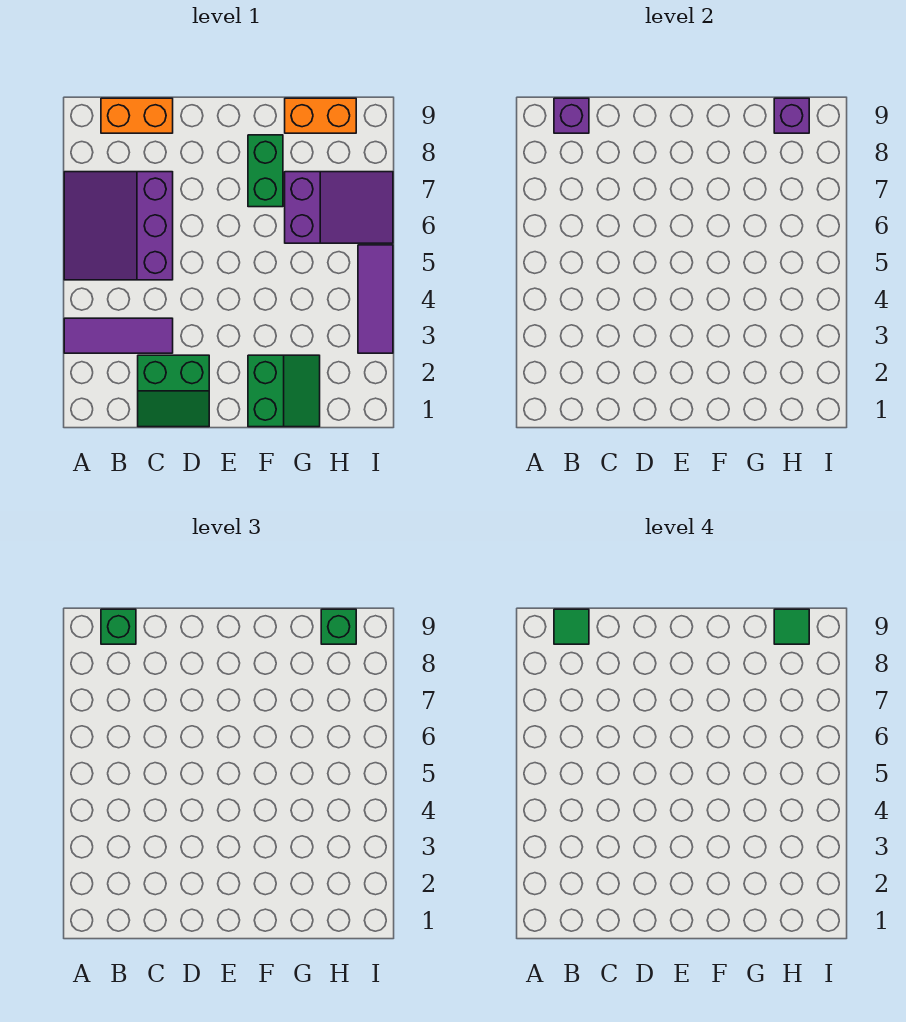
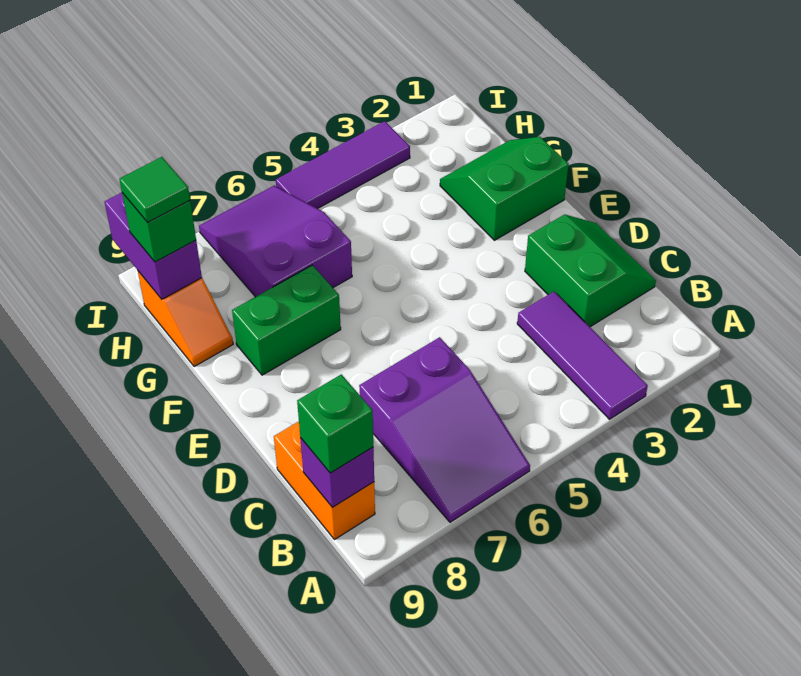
purple slope A5:C7 level 1 top C -> purple slope A6:C7 level 1 top C
green tile B9 level 4 -> none
orange brick G9:H9 level 1 -> orange slope G9:H9 level 1 top H
purple brick H9 level 2 -> purple brick H9:I9 level 2

